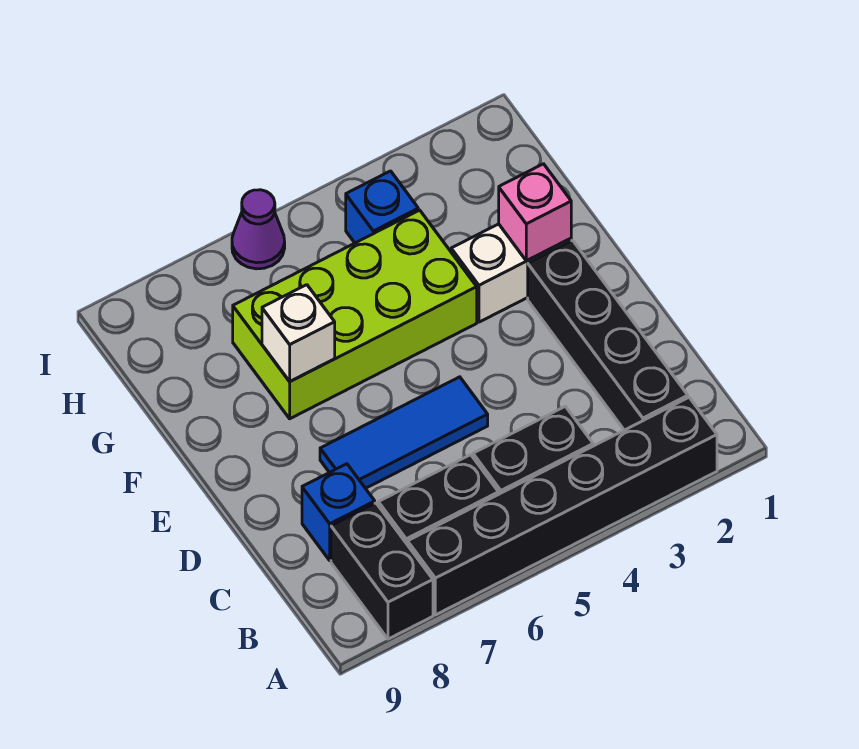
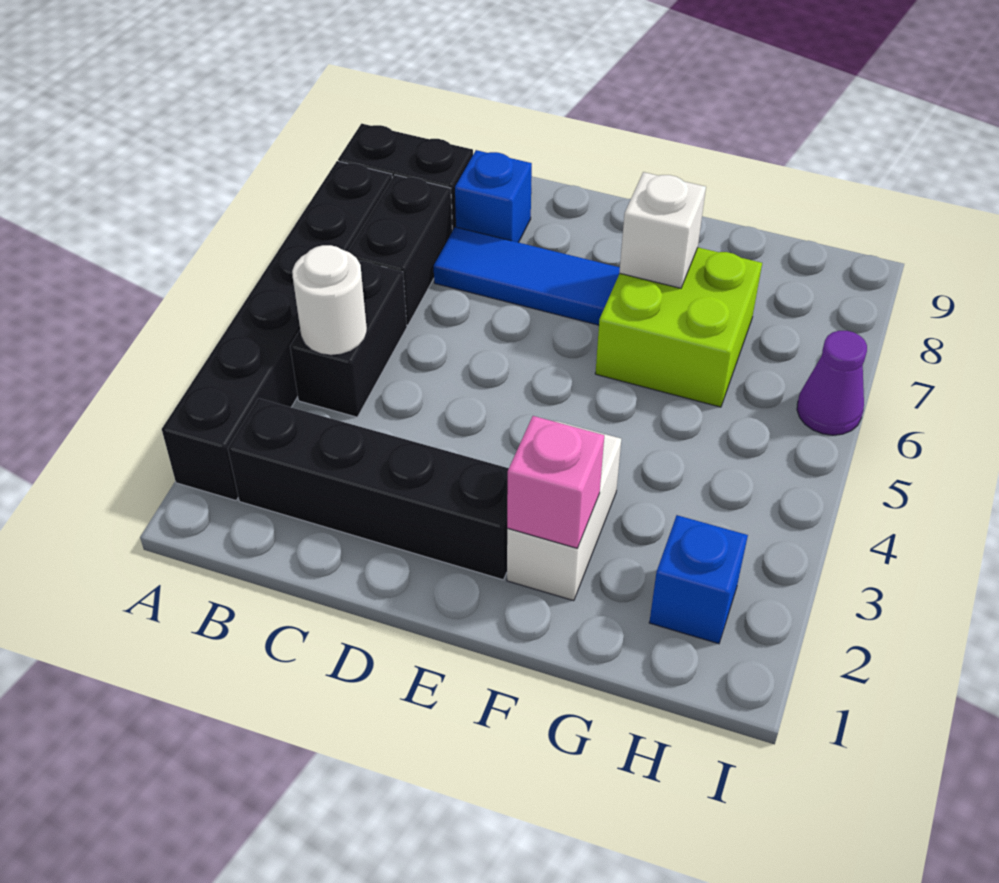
none -> white round brick B4 level 2
blue tile D5:D7 level 1 -> blue tile C7:E7 level 1
lime brick F4:G7 level 1 -> lime brick F6:G7 level 1
blue brick H4 level 1 -> blue brick H2 level 1

